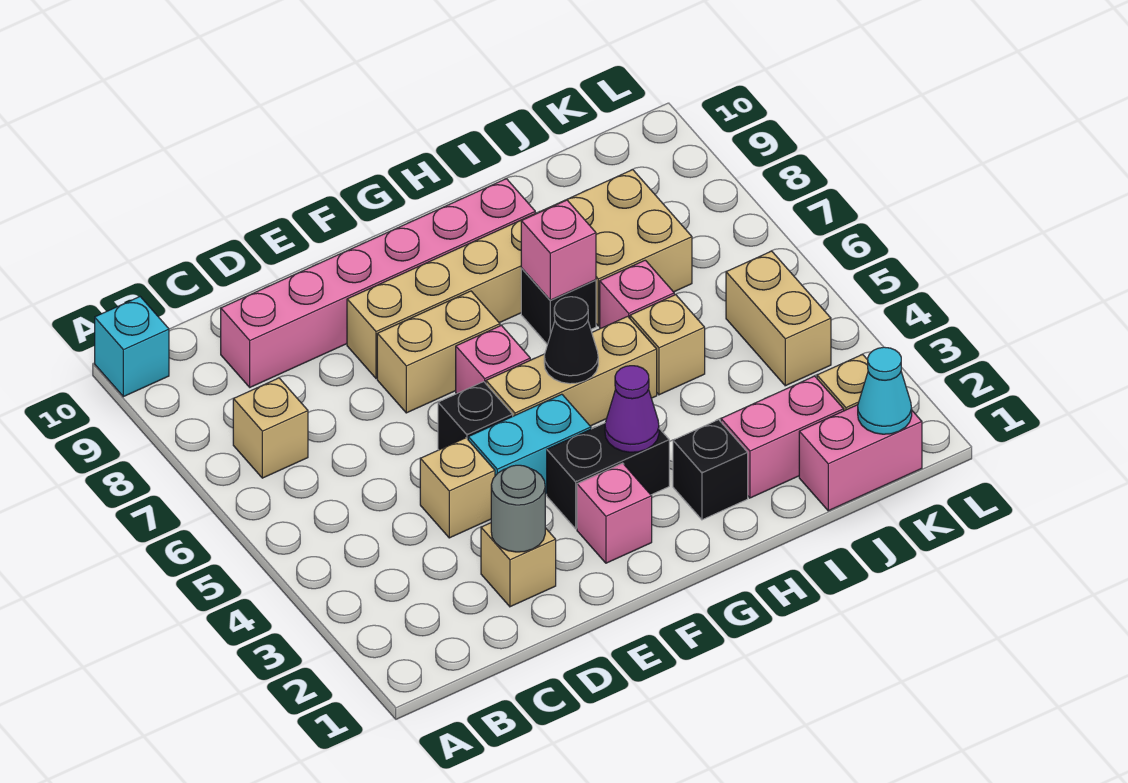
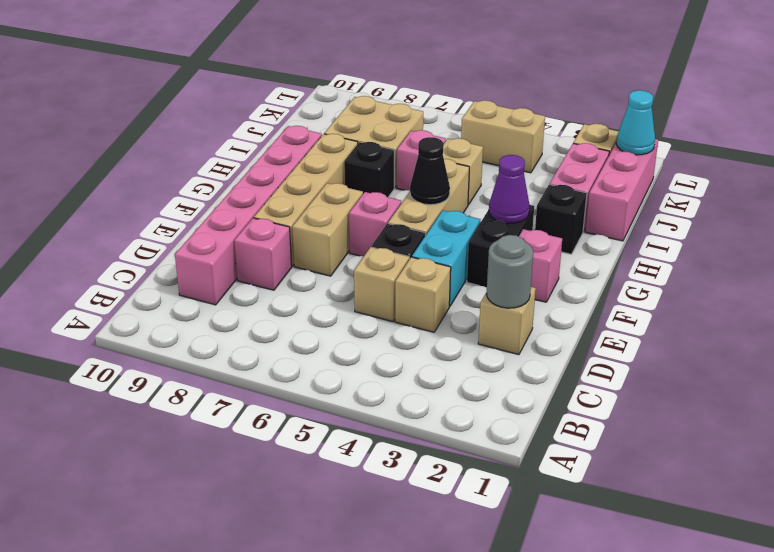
cyan brick A10 level 1 -> none
tan brick B7 level 1 -> tan brick D5 level 1
pink brick H7 level 2 -> pink brick D8 level 1
pink brick J1:K1 level 1 -> pink brick I1:K1 level 1

